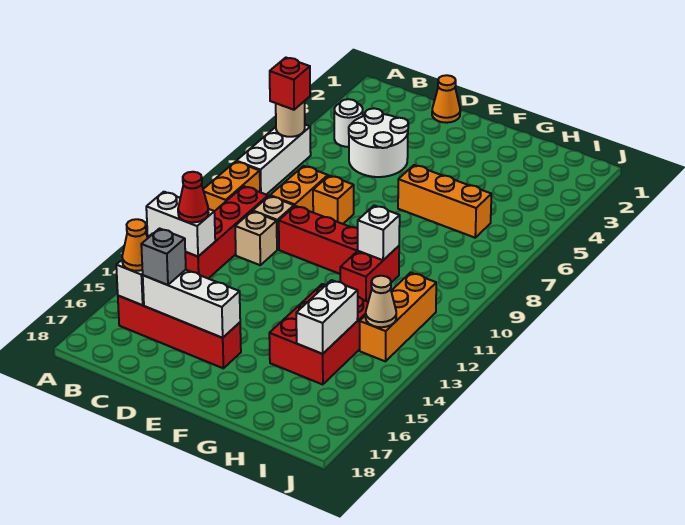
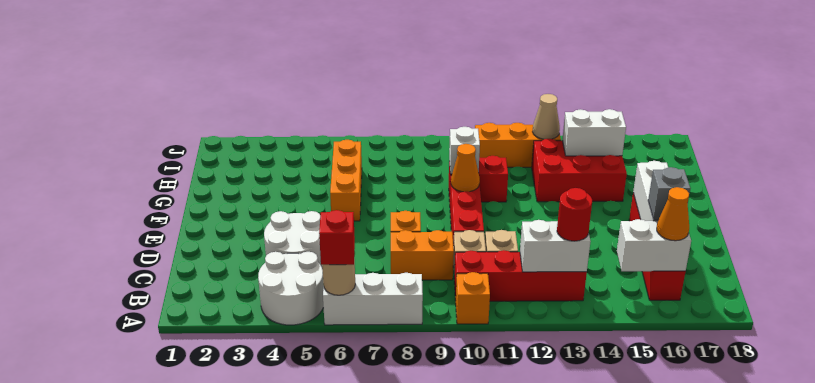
orange brick A9:A10 level 1 -> orange brick A10 level 1
white brick A13:B13 level 2 -> white brick B12:B13 level 2
white round brick B4 level 1 -> white round brick A4:B5 level 1
red cone B13 level 3 -> red round brick B13 level 3
orange cone D1 level 1 -> orange cone F10 level 2

